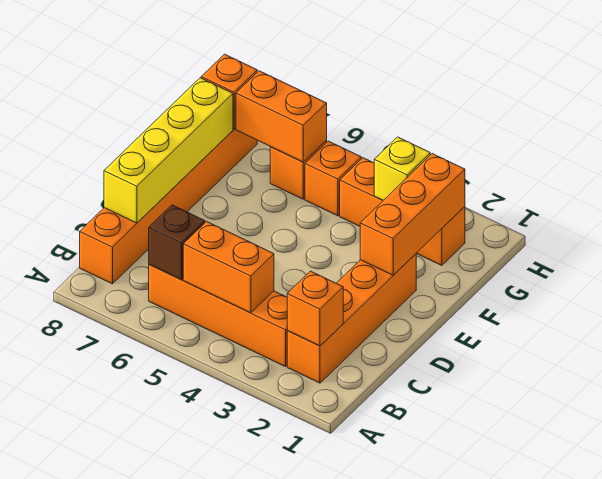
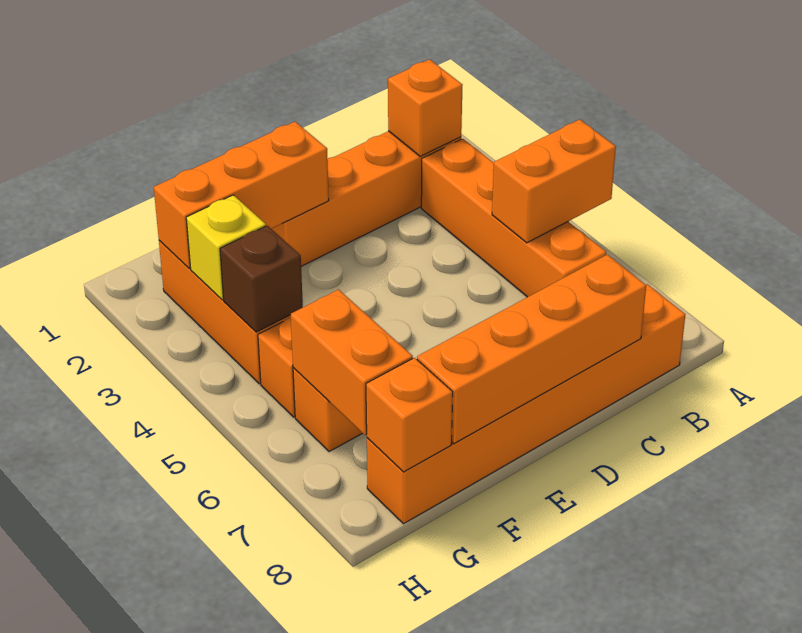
orange brick B4:B5 level 2 -> orange brick A5:B5 level 2
brown brick B6 level 2 -> brown brick G4 level 2
yellow brick C8:F8 level 2 -> orange brick C8:F8 level 2

